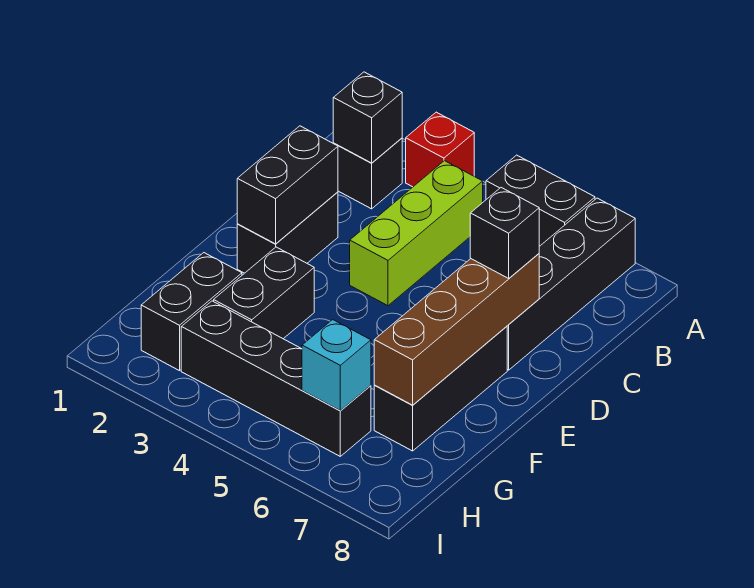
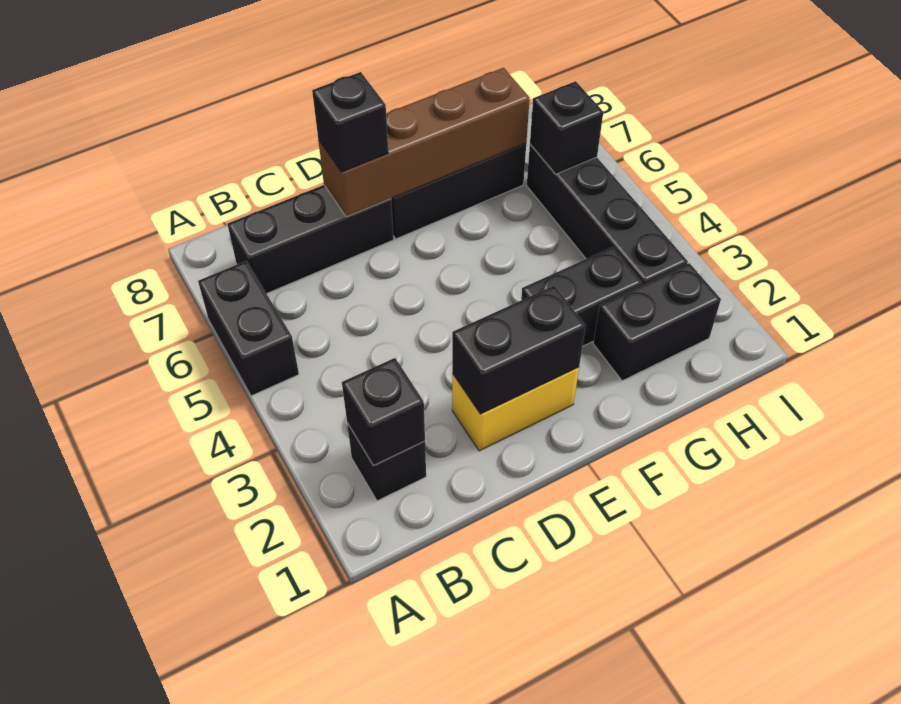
red brick A3 level 1 -> none
black brick A7:D7 level 1 -> black brick B7:D7 level 1
lime brick B4:D4 level 1 -> none
black brick D2:E2 level 1 -> yellow brick D2:E2 level 1
cyan brick H6 level 2 -> black brick H6 level 2

